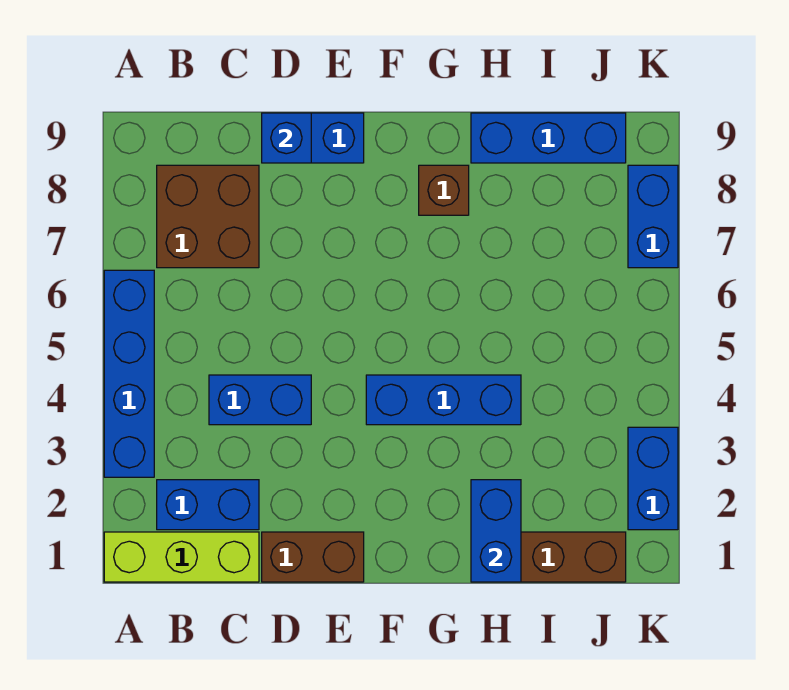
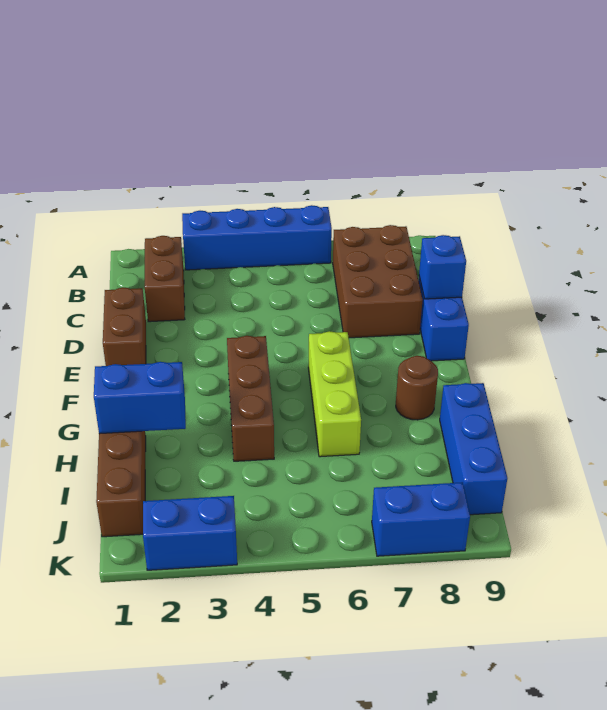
lime brick A1:C1 level 1 -> lime brick F6:H6 level 1
blue brick B2:C2 level 1 -> brown brick B2:C2 level 1
brown brick B7:C8 level 1 -> brown brick B7:D8 level 1
blue brick C4:D4 level 1 -> none
blue brick F4:H4 level 1 -> brown brick F4:H4 level 1
brown brick G8 level 1 -> brown round brick G8 level 1

